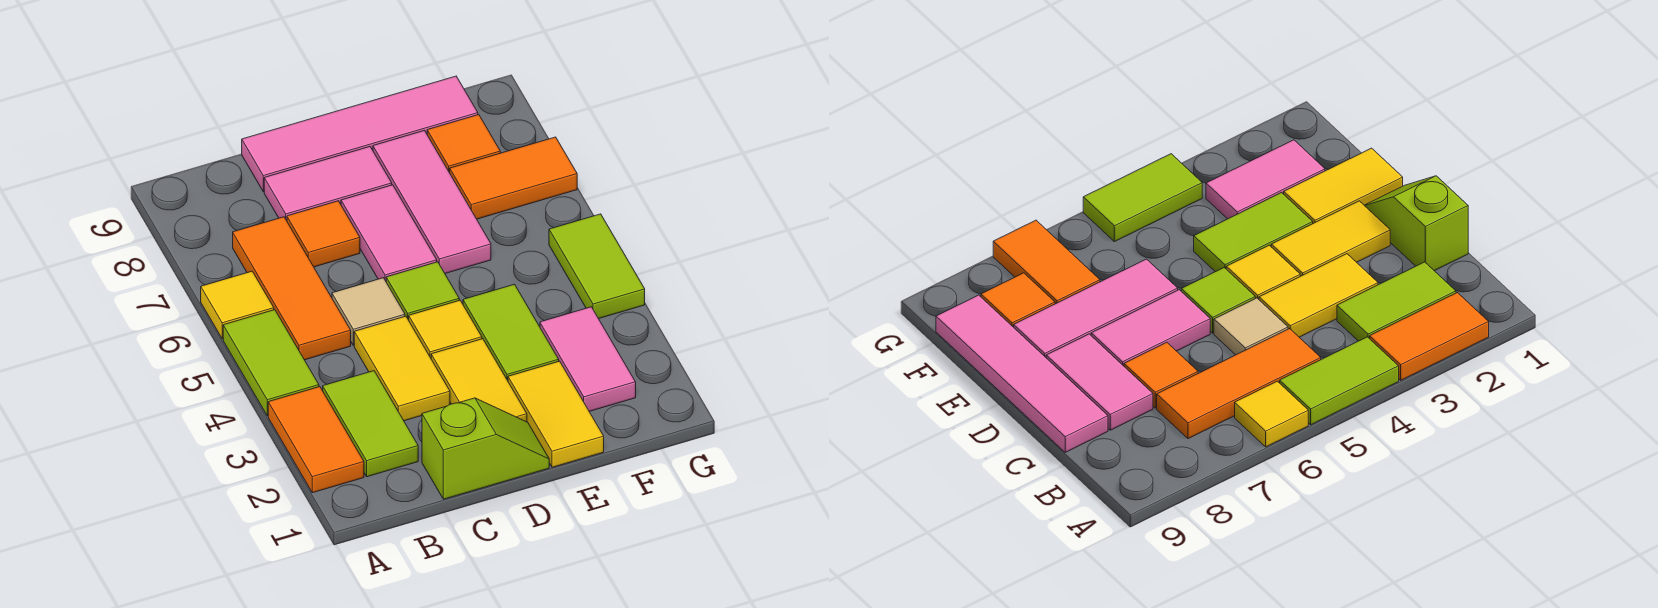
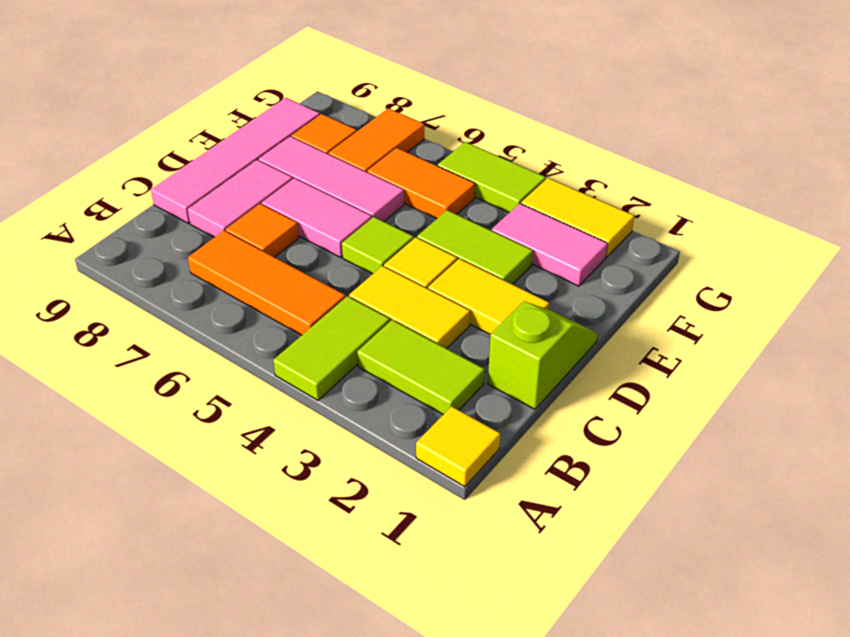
orange tile A2:A3 level 1 -> orange tile F5:F6 level 1
lime tile A4:A5 level 1 -> lime tile A4:B4 level 1
yellow tile A6 level 1 -> yellow tile A1 level 1
tan tile C5 level 1 -> none
yellow tile E1:E2 level 1 -> yellow tile G2:G3 level 1

